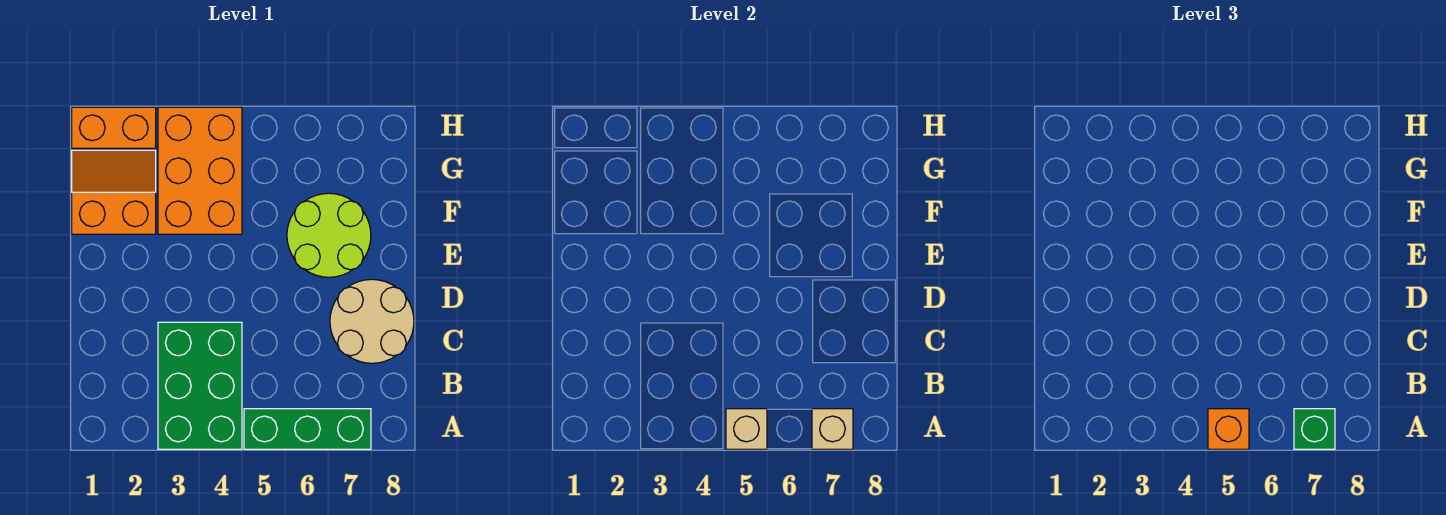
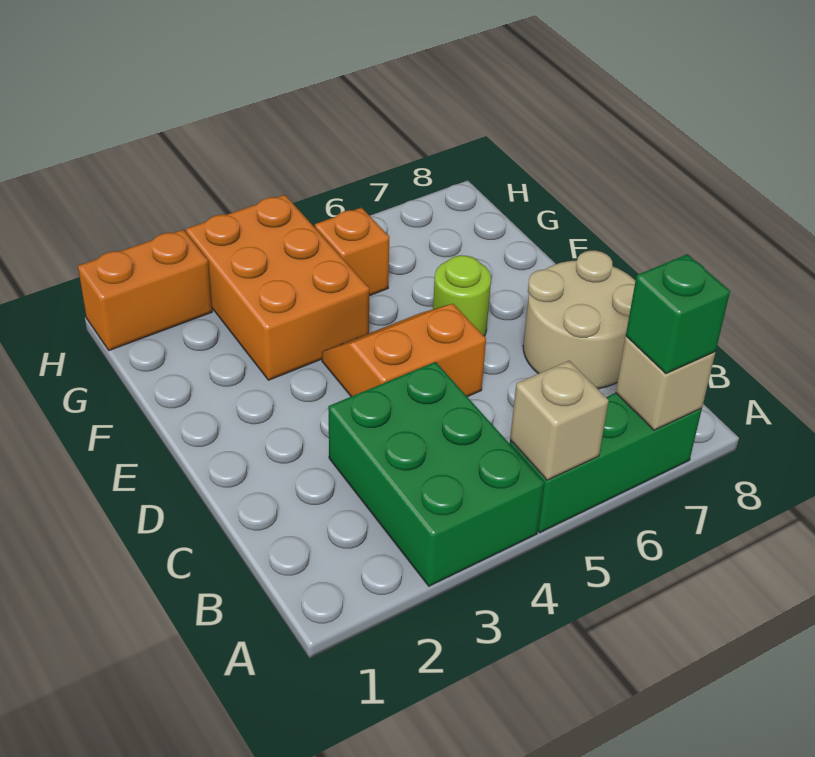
orange brick A5 level 3 -> orange brick G5 level 1
lime round brick E6:F7 level 1 -> lime round brick E6 level 1
orange slope F1:G2 level 1 top F -> orange slope D4:E5 level 1 top D

